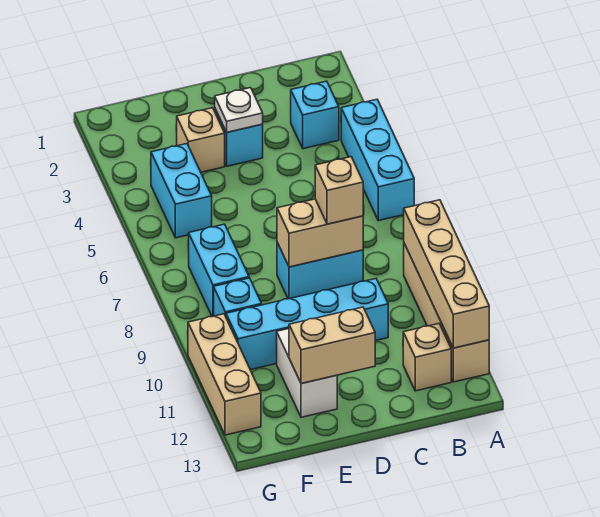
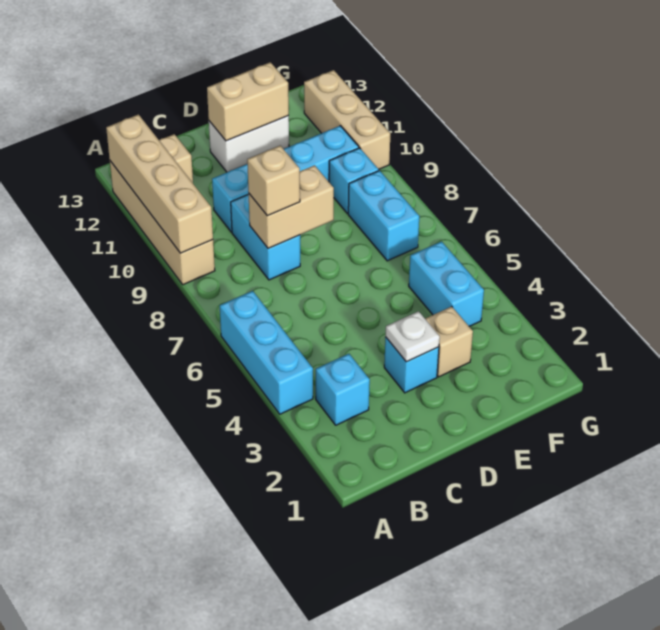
cyan brick C8:D8 level 1 -> cyan brick C8:C9 level 1
white brick E11:E12 level 1 -> white brick D12:E12 level 1

